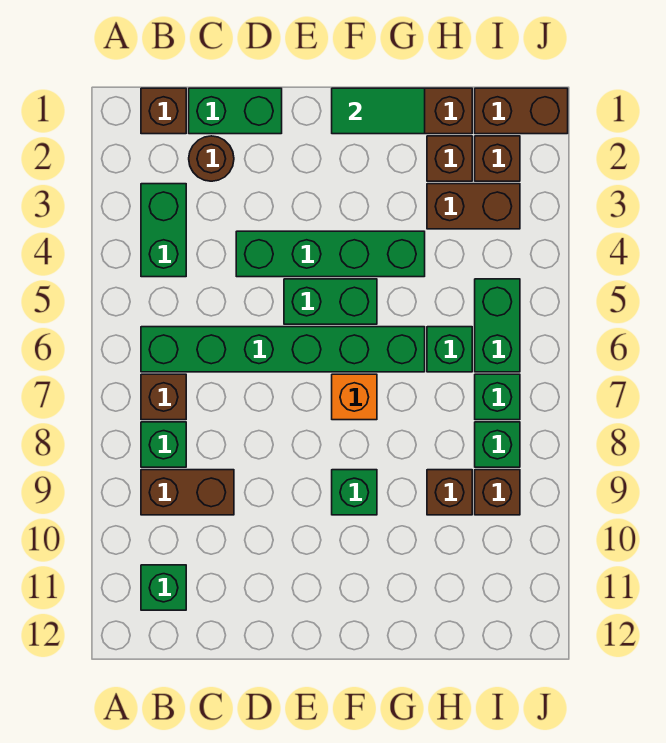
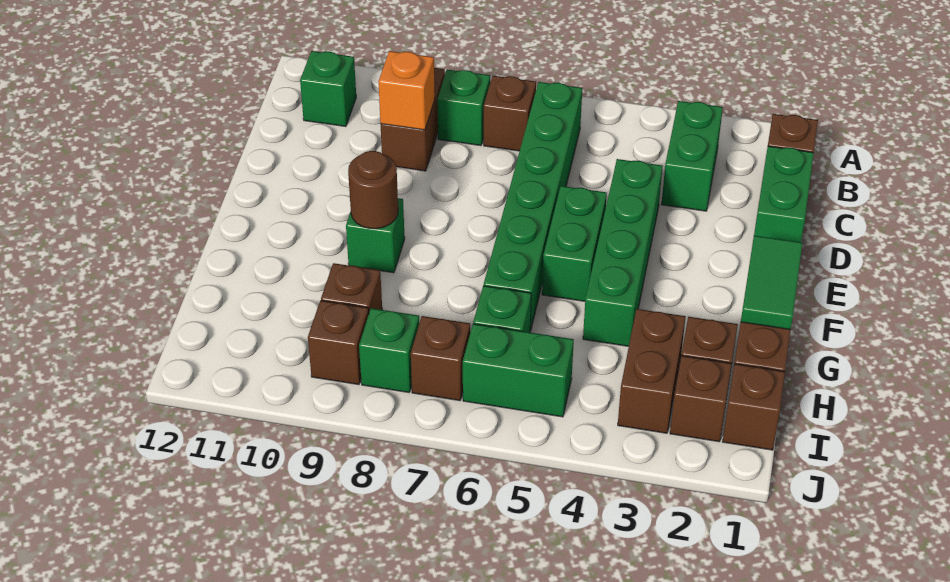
green brick B3:B4 level 1 -> green brick B3:C3 level 1
brown round brick C2 level 1 -> brown round brick F9 level 2
orange brick F7 level 1 -> orange brick C9 level 2
brown brick I1:J1 level 1 -> brown brick I1 level 1
green brick I7 level 1 -> brown brick I7 level 1

